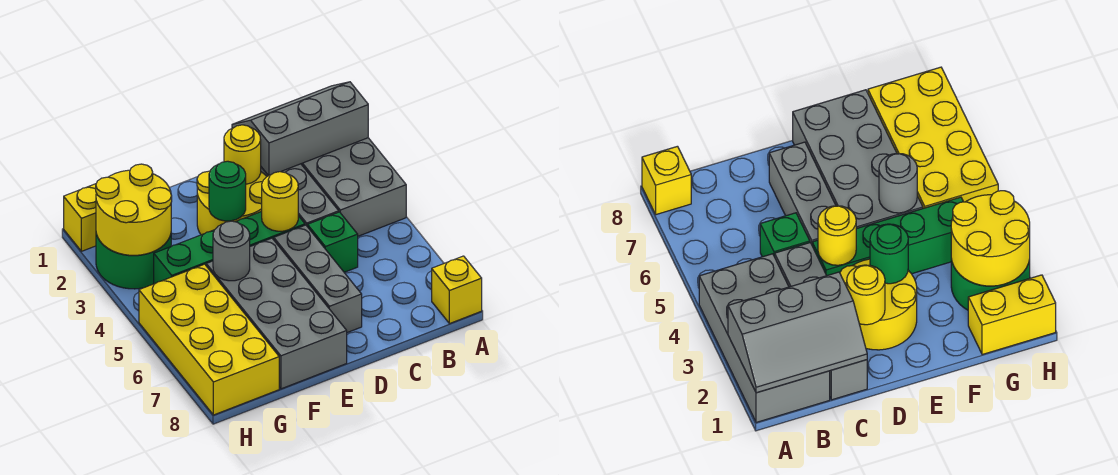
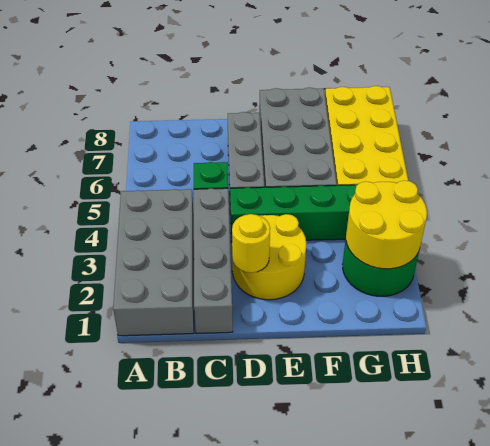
grey slope A1:C2 level 2 top 2 -> none
yellow brick A8 level 1 -> none
yellow round brick D4 level 2 -> none
green round brick E3 level 2 -> none
grey round brick F5 level 2 -> none
yellow brick G1:H1 level 1 -> none

